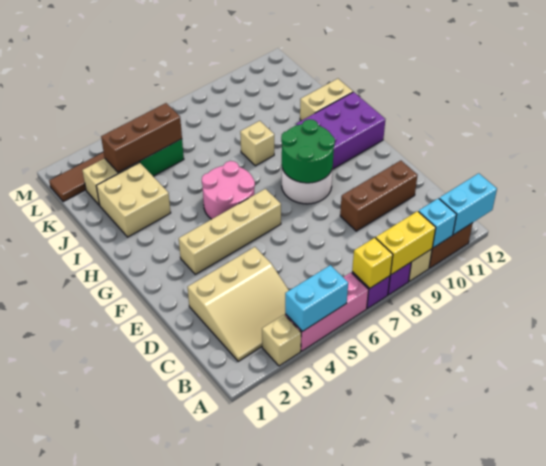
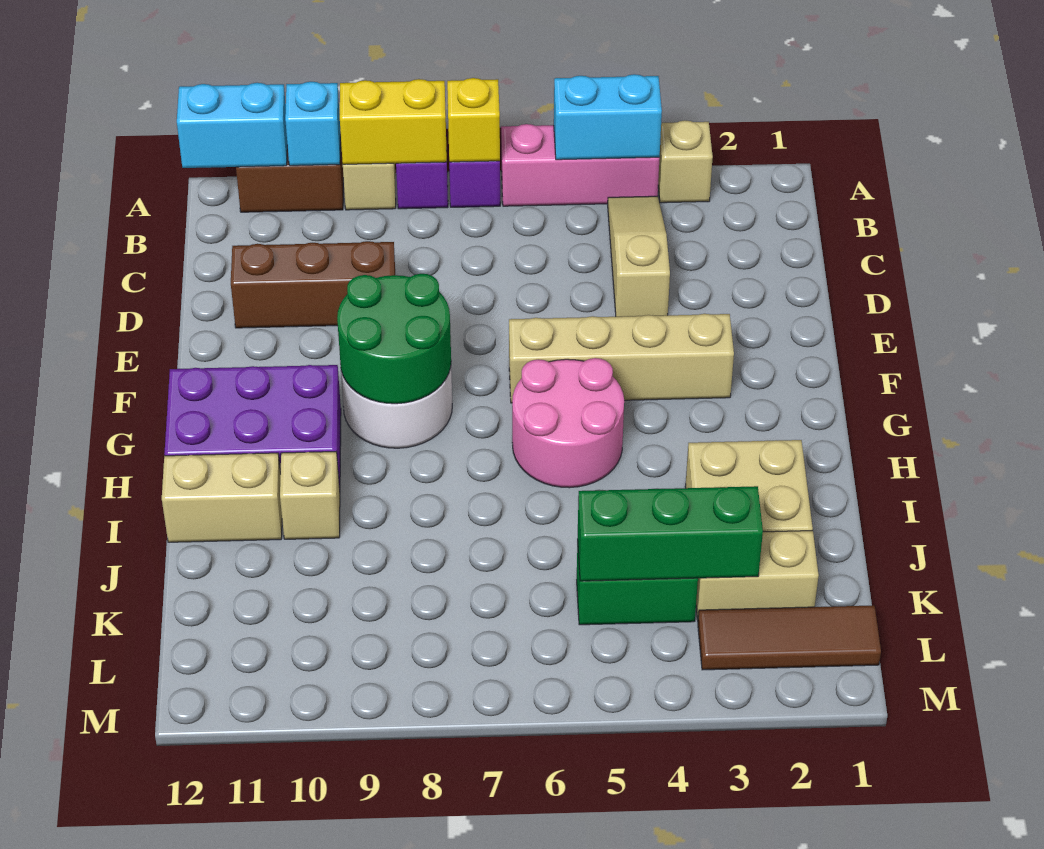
tan slope B2:D4 level 1 top D -> tan slope B4:D4 level 1 top D
tan brick I8 level 1 -> tan brick I10 level 1
brown brick K3:K5 level 2 -> green brick K3:K5 level 2

